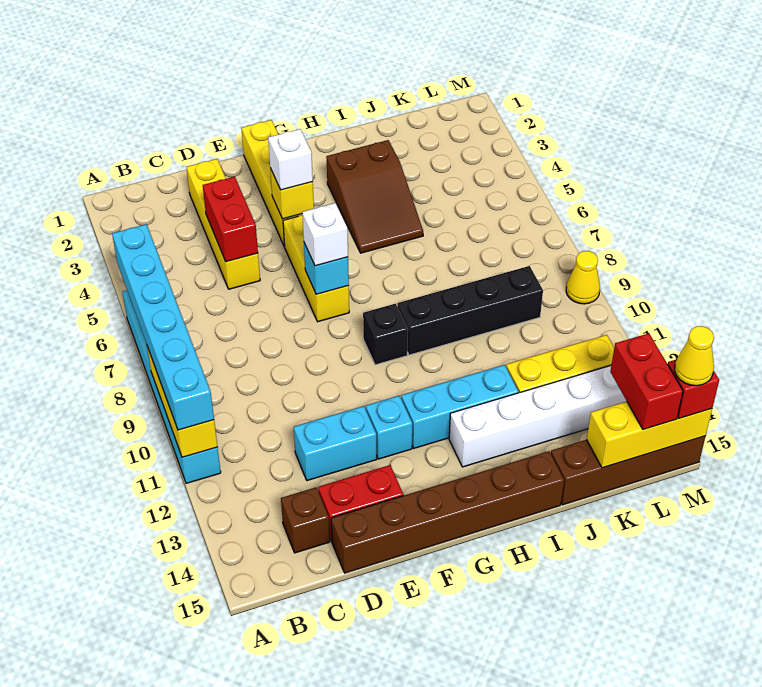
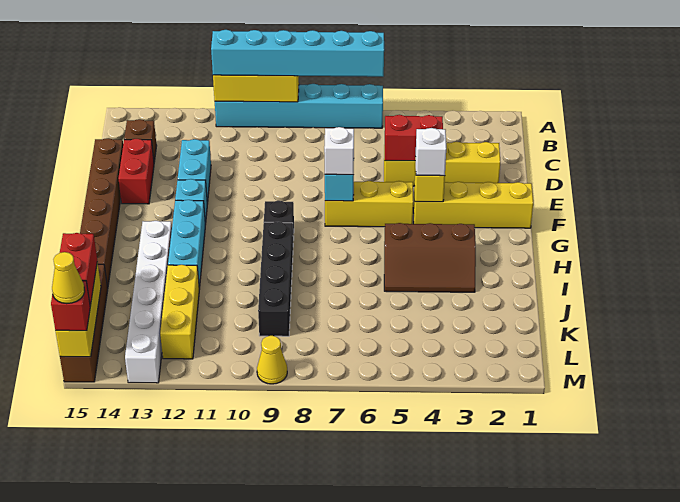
brown slope H3:I5 level 1 top 3 -> brown slope H3:I5 level 1 top H
red brick L14:L15 level 3 -> red brick K15:L15 level 3

